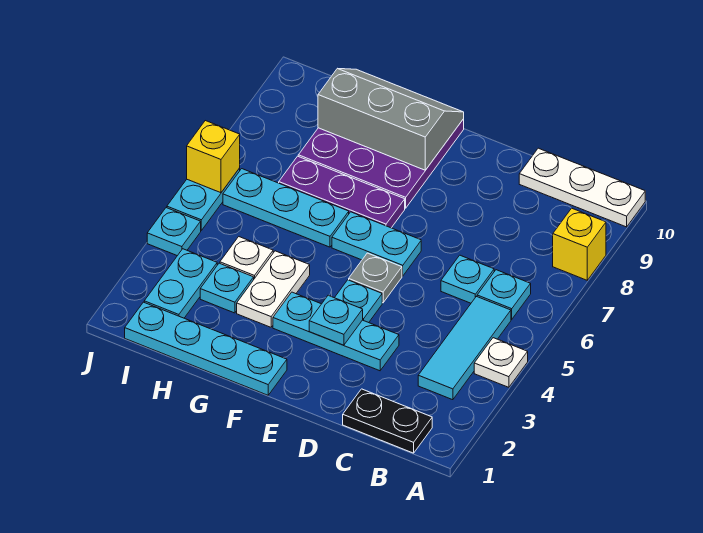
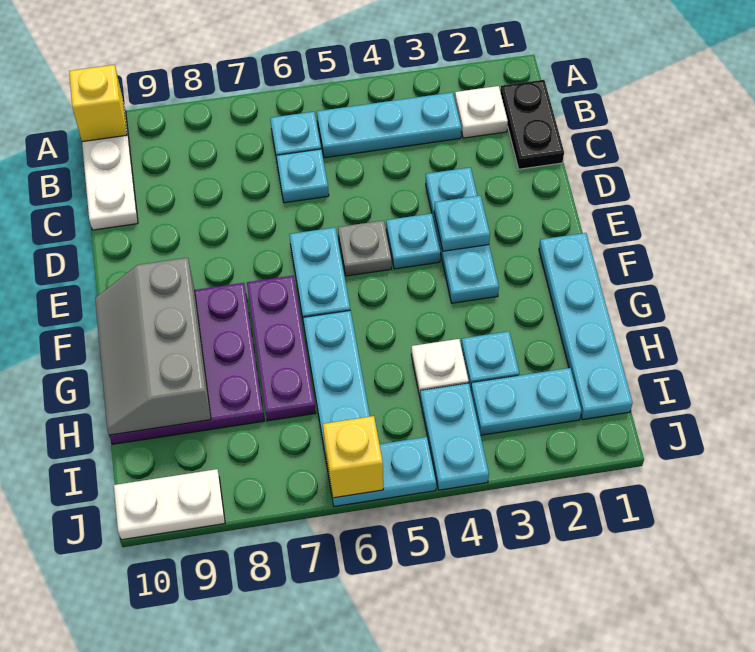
white plate A4 level 1 -> white plate B2 level 1
yellow brick A8 level 1 -> yellow brick A10 level 2
cyan tile B3:B5 level 1 -> cyan plate B3:B5 level 1
white plate G3:G4 level 1 -> white plate J9:J10 level 1
cyan plate J4 level 1 -> cyan plate I4:J4 level 1

